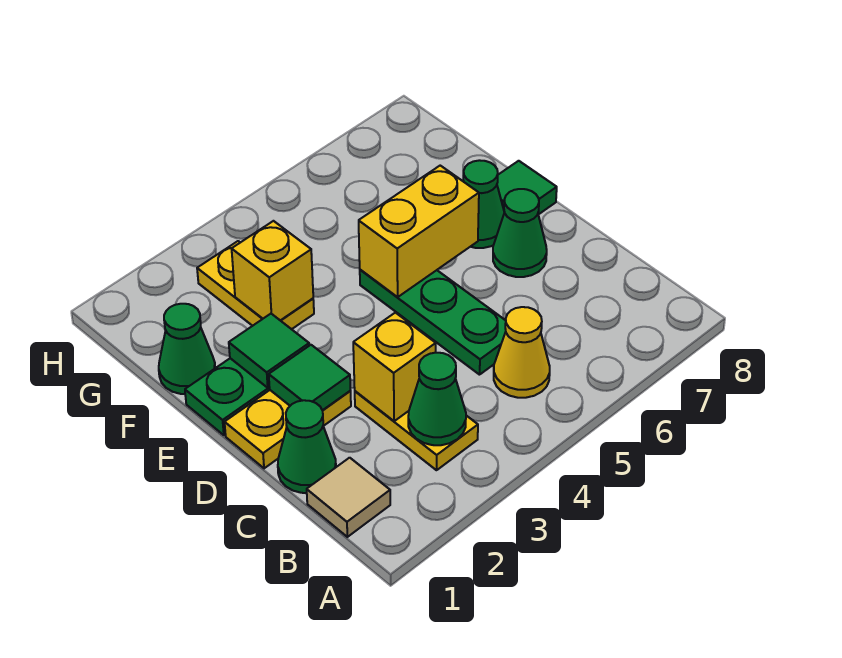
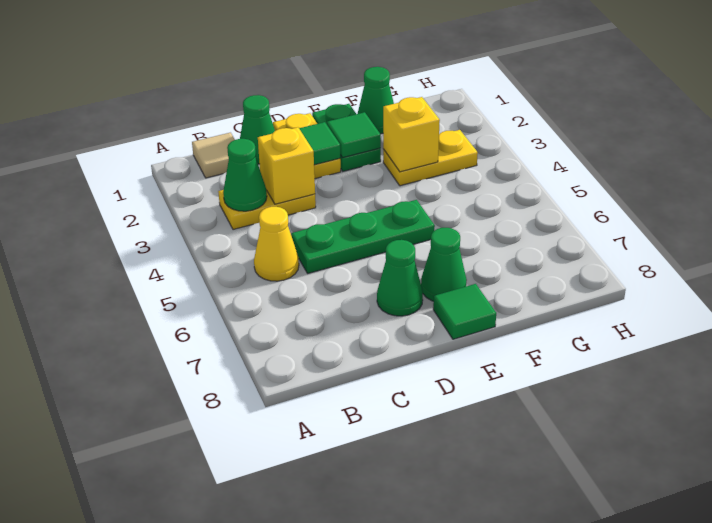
yellow brick E5:E6 level 2 -> none

